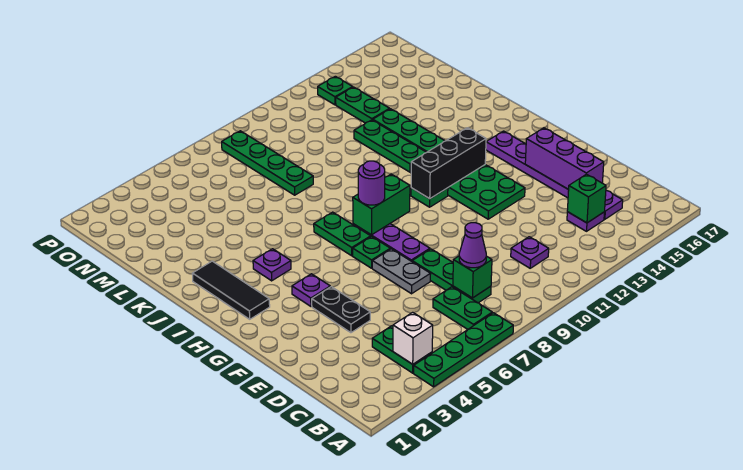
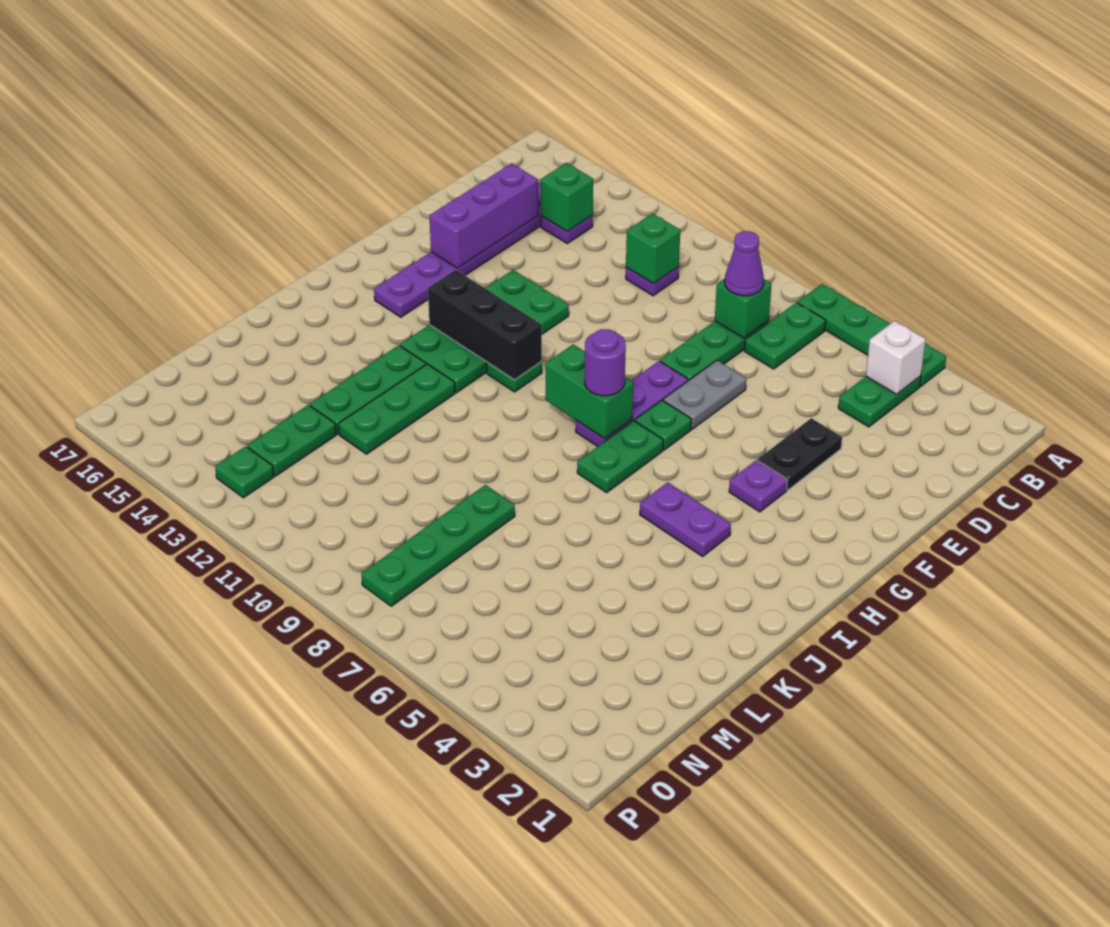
none -> green brick C11 level 2
black tile H2:J2 level 1 -> none
purple plate I4 level 1 -> purple plate I4:I5 level 1

